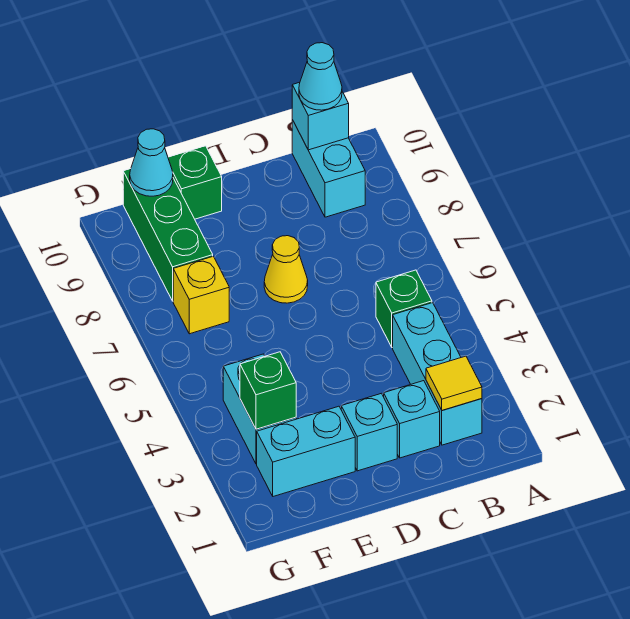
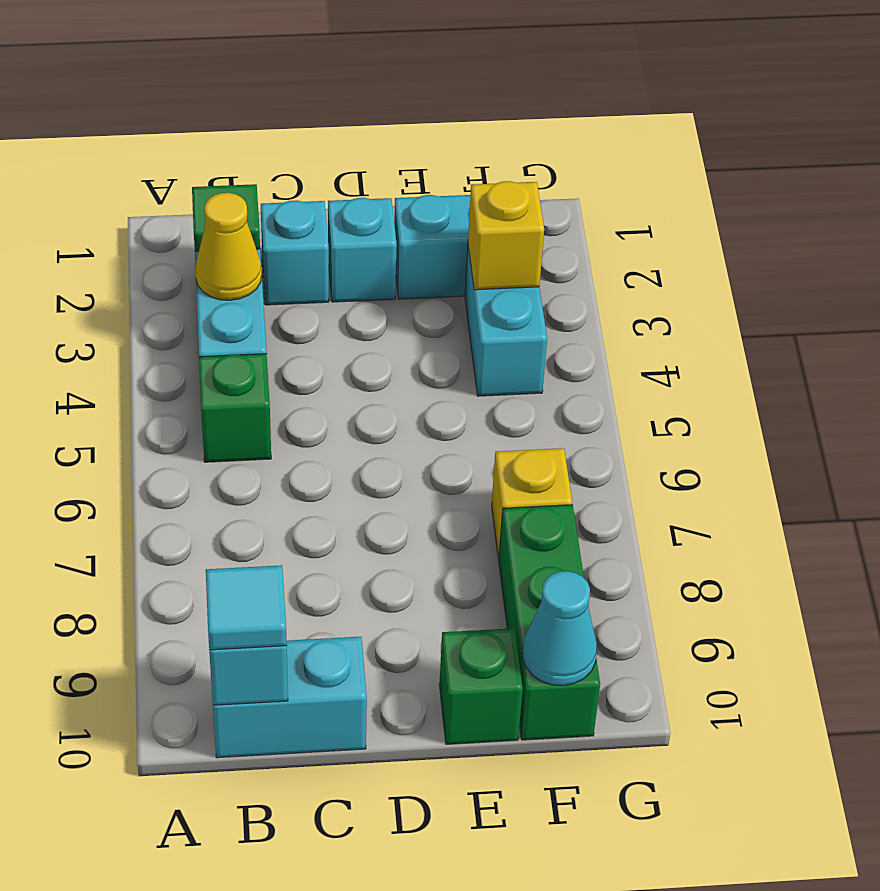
yellow tile B2 level 2 -> green tile B2 level 2
cyan brick B9:B10 level 1 -> cyan brick B10:C10 level 1
cyan cone B10 level 3 -> cyan tile B10 level 3
yellow cone D7 level 1 -> yellow cone B3 level 2
green brick F3 level 2 -> yellow brick F3 level 2

